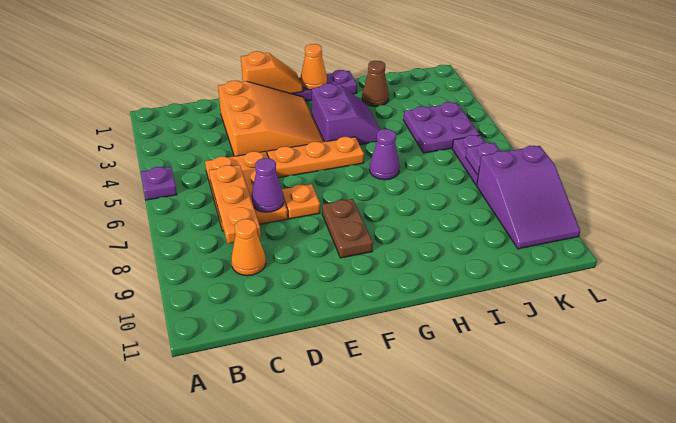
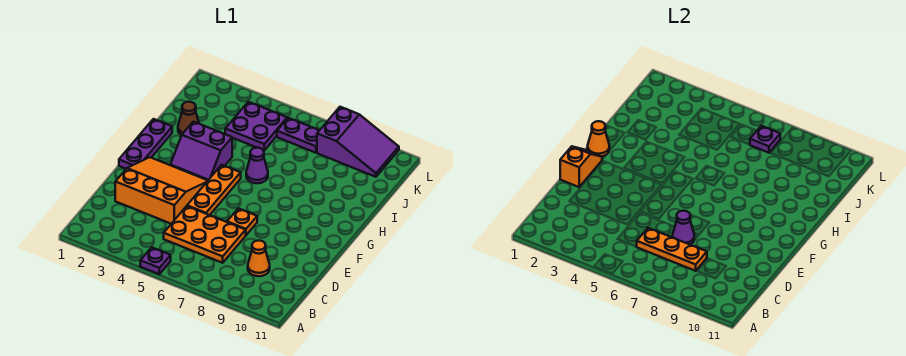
brown plate F8:F9 level 1 -> none
purple slope G3:H4 level 1 top G -> purple slope G3:H4 level 1 top H

